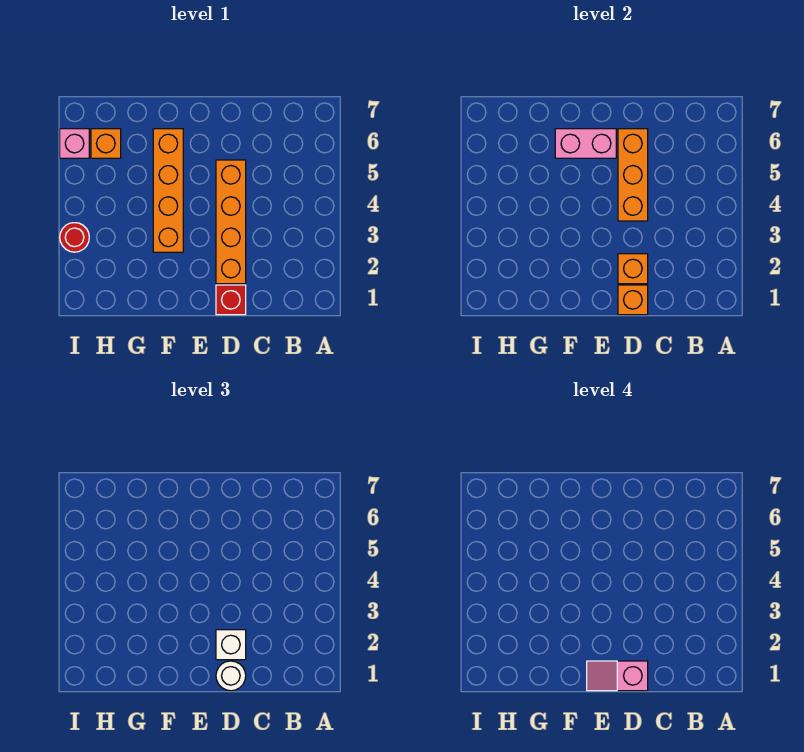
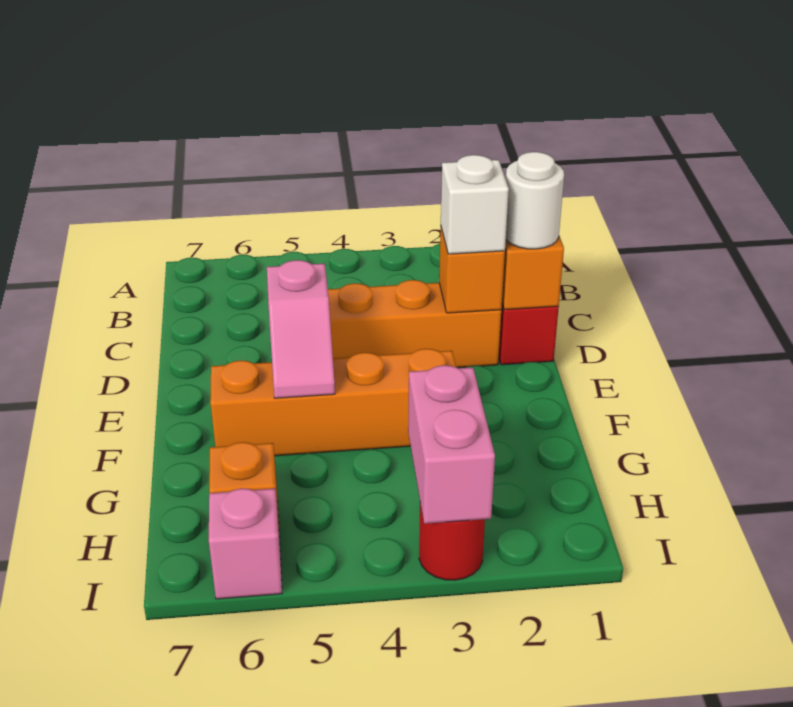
pink slope D1:E1 level 4 top D -> pink slope E5:F5 level 2 top E
orange brick D4:D6 level 2 -> none
pink brick E6:F6 level 2 -> pink brick H3:I3 level 2

